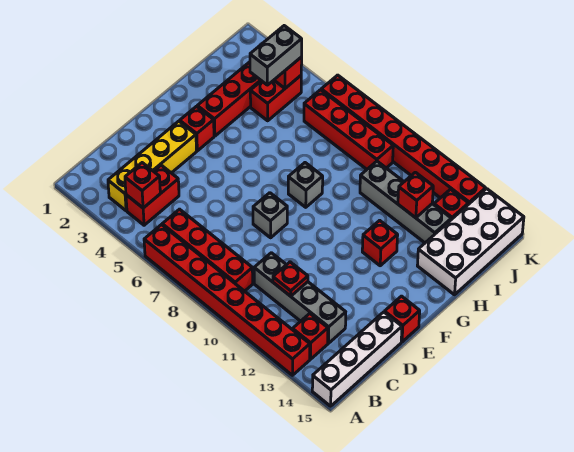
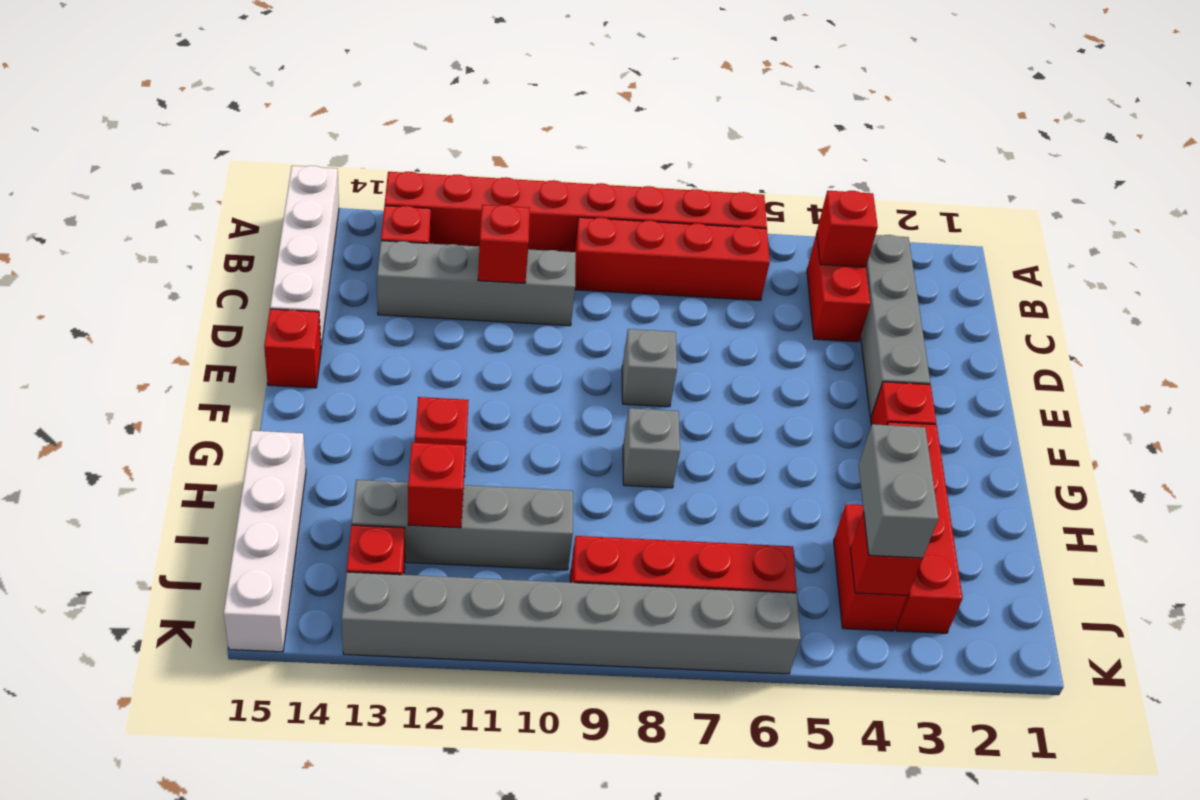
yellow brick B3:E3 level 1 -> grey brick B3:E3 level 1
red plate C11 level 2 -> red brick C11 level 2
white brick H14:K15 level 1 -> white brick H15:K15 level 1
red brick K6:K13 level 1 -> grey brick K6:K13 level 1

